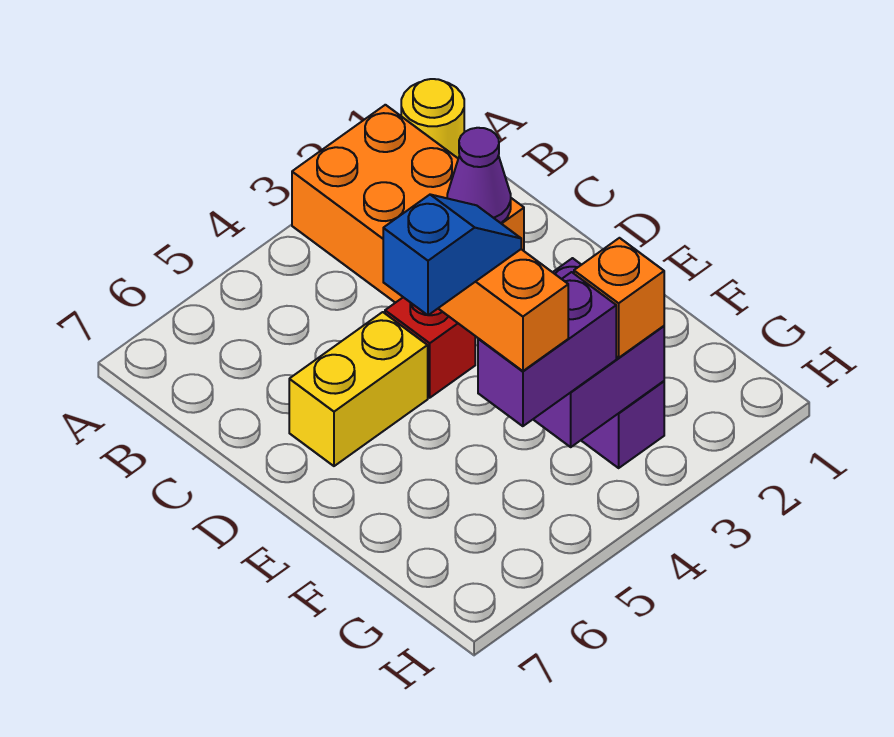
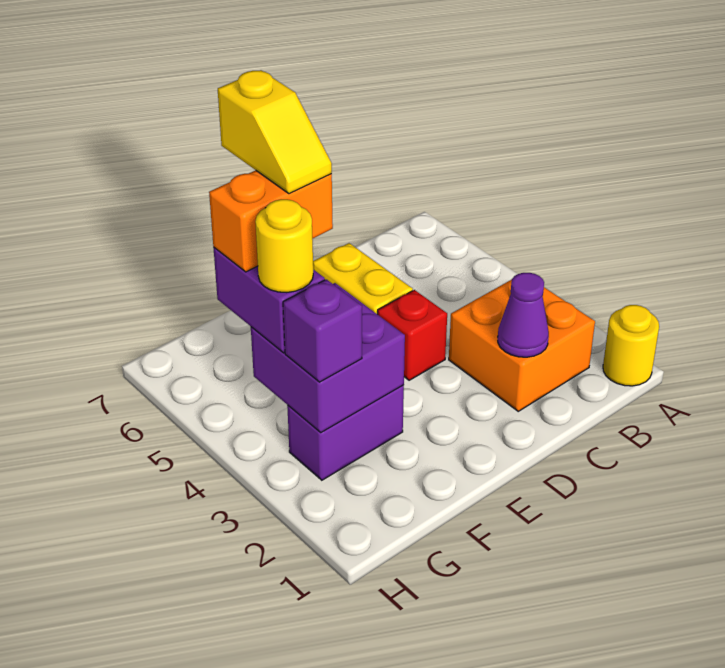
orange brick A2:C3 level 1 -> orange brick B2:C3 level 1
blue slope F5:F6 level 5 top 6 -> yellow slope F5:F6 level 5 top 6
orange brick G3 level 3 -> purple brick G3 level 3
none -> yellow round brick G4 level 4

